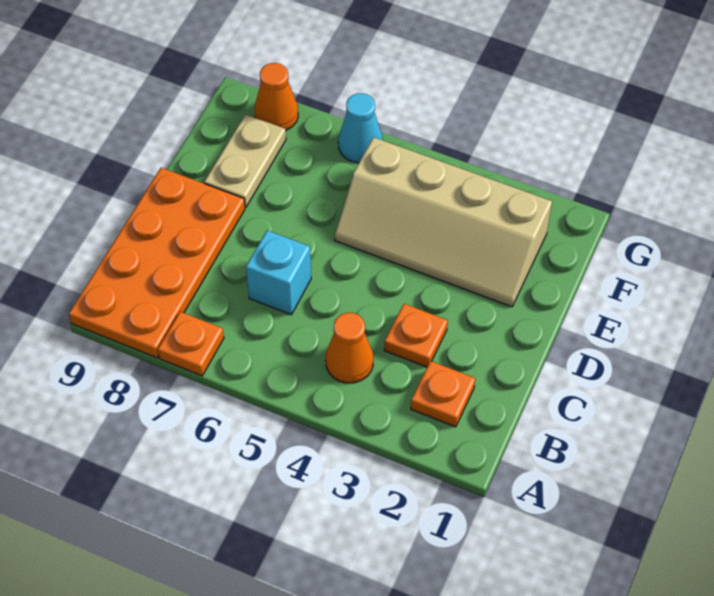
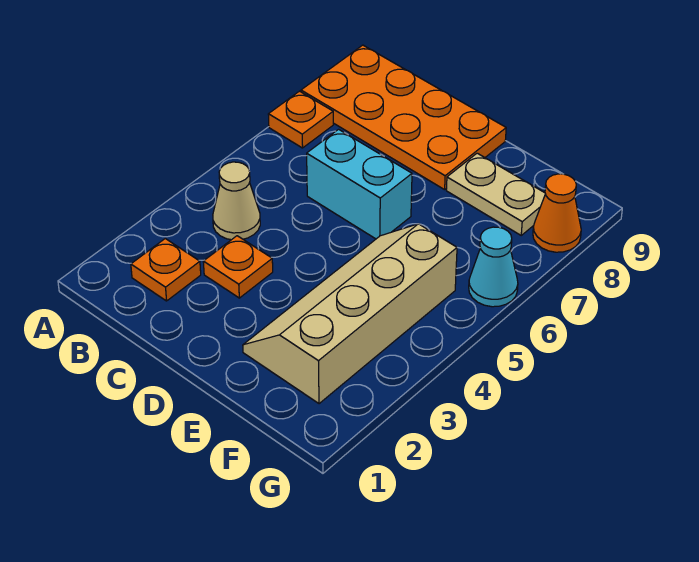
orange cone B4 level 1 -> tan cone B4 level 1
cyan brick C6 level 1 -> cyan brick C6:D6 level 1

